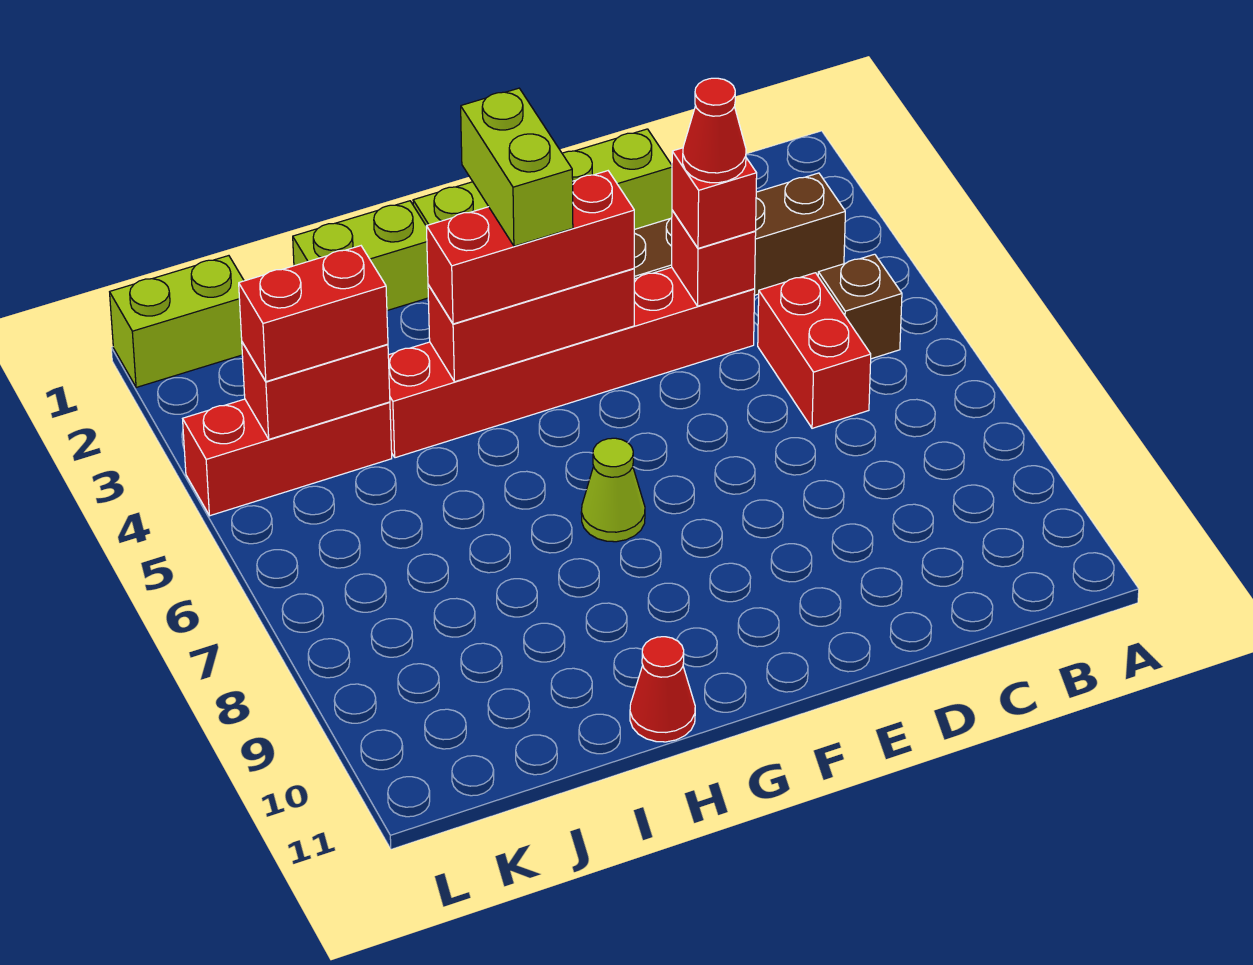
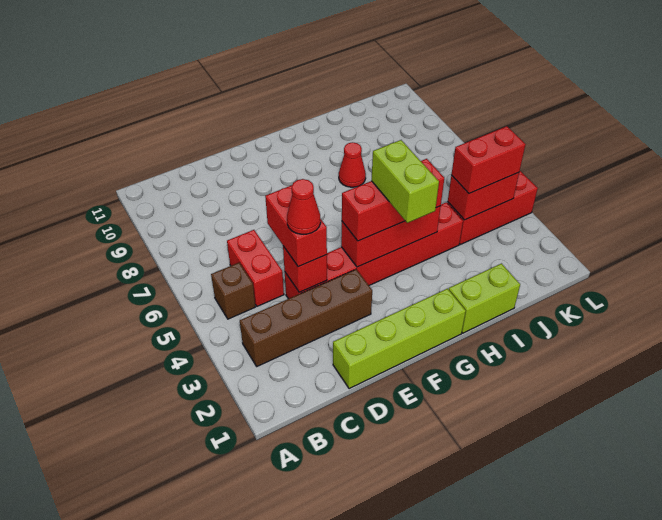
red brick D4 level 3 -> red brick D4:D5 level 3
lime cone G7 level 1 -> none
red cone H11 level 1 -> red cone H8 level 1
lime brick K1:L1 level 1 -> none

